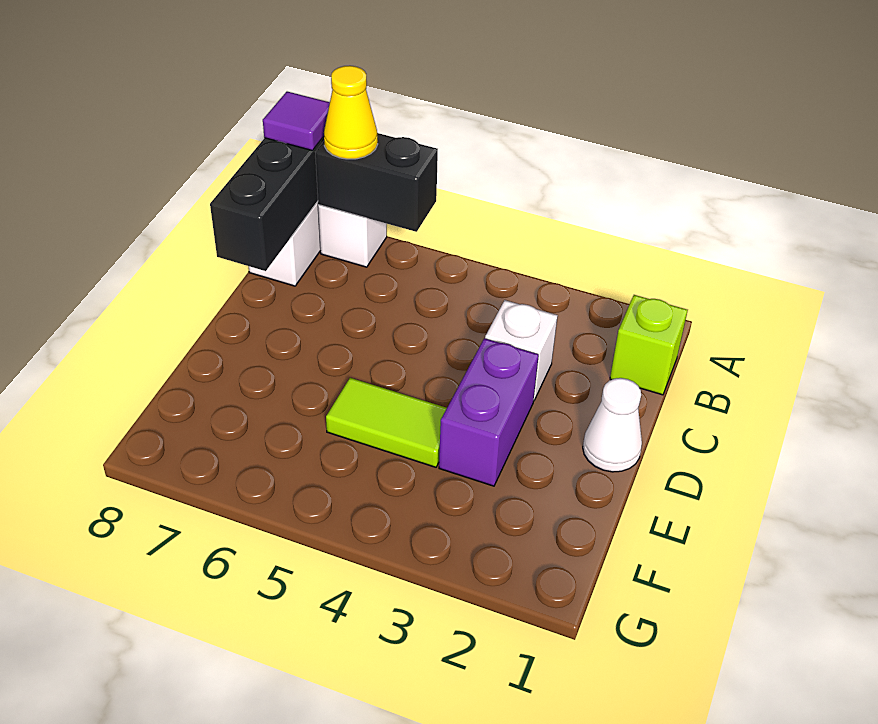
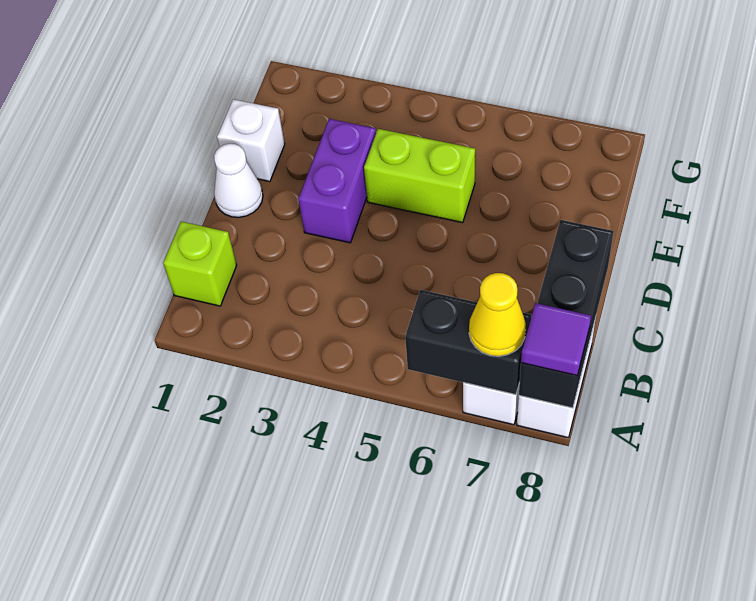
white brick C3 level 1 -> white brick E1 level 1
lime tile E4:E5 level 1 -> lime brick E4:E5 level 1

